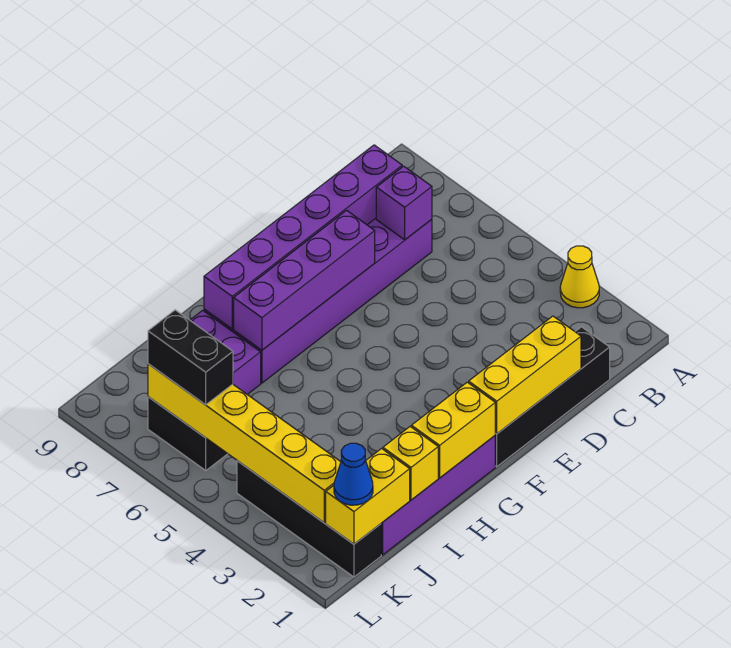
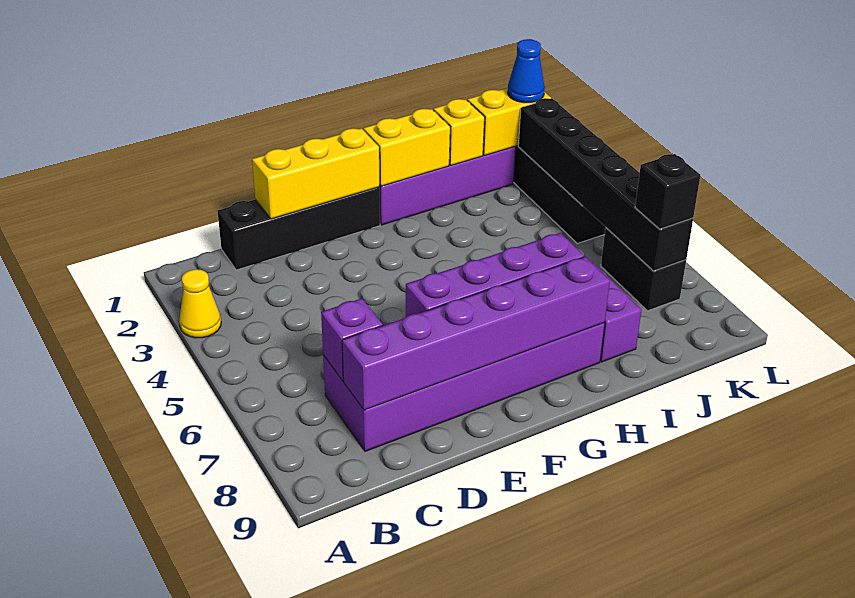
yellow brick K2:K7 level 2 -> black brick K2:K7 level 2
black brick K6:K7 level 3 -> black brick K7 level 3

